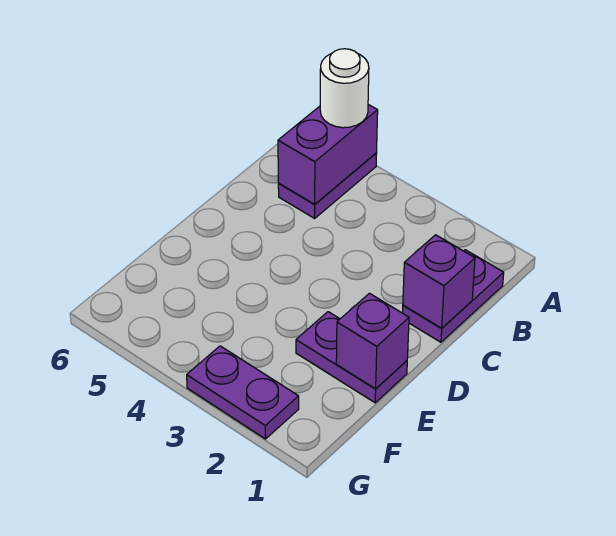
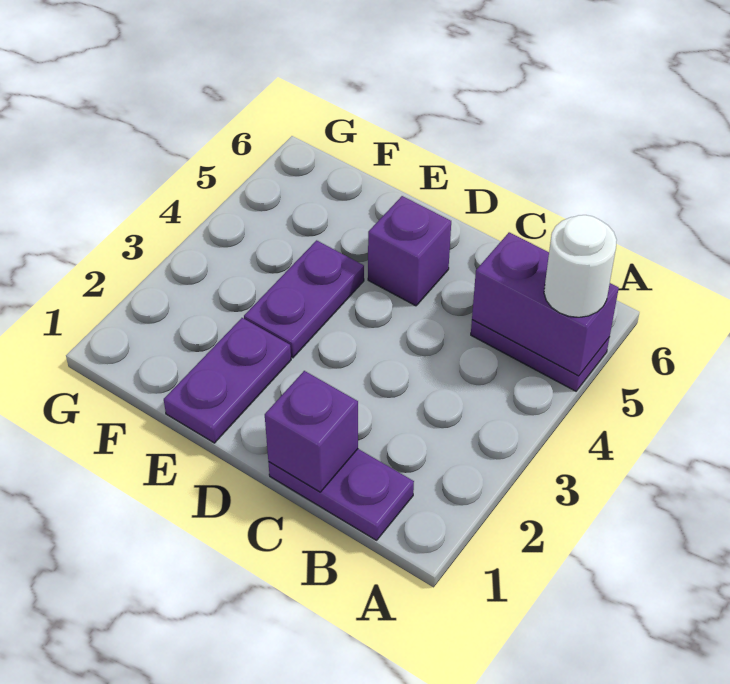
purple brick E1 level 2 -> purple brick D5 level 1
purple plate G2:G3 level 1 -> purple plate E3:E4 level 1

